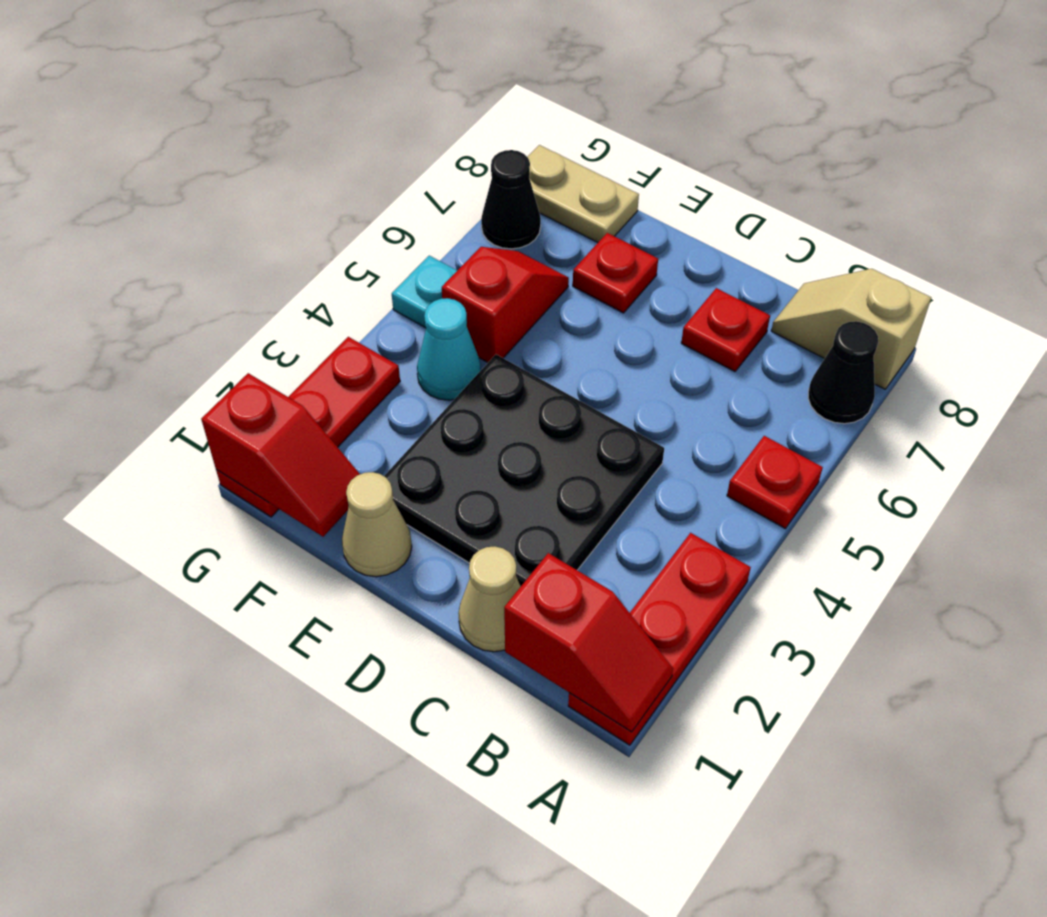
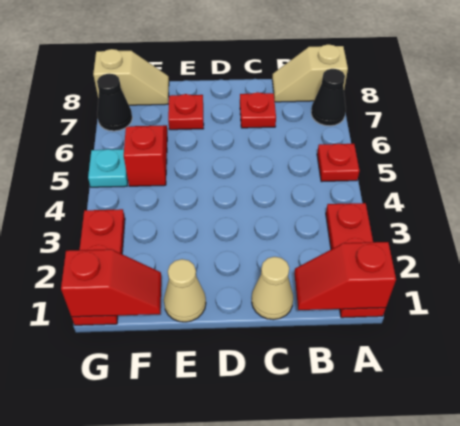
red slope A1:B1 level 2 top B -> red slope A1:B1 level 2 top A
black plate C2:E4 level 1 -> none
cyan cone F4 level 1 -> none
tan plate F8:G8 level 1 -> tan slope F8:G8 level 1 top G

